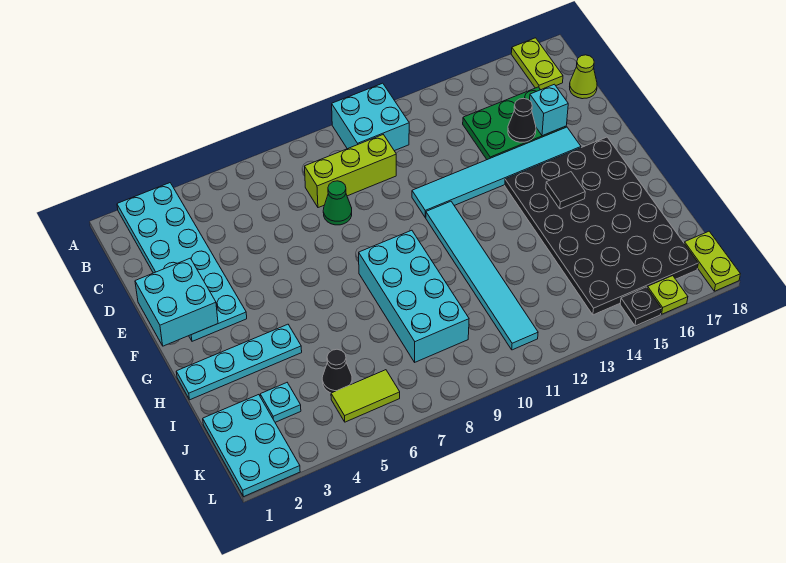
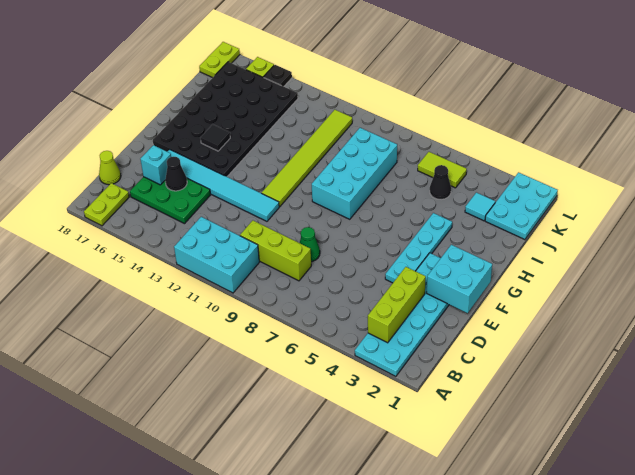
cyan brick A10:B11 level 1 -> cyan brick A10:B12 level 1
none -> lime brick B3:D3 level 2
cyan tile F11:K11 level 1 -> lime tile F11:K11 level 1
cyan plate H1:H4 level 1 -> cyan plate E4:H4 level 1
cyan plate J3 level 1 -> cyan tile J3 level 1

